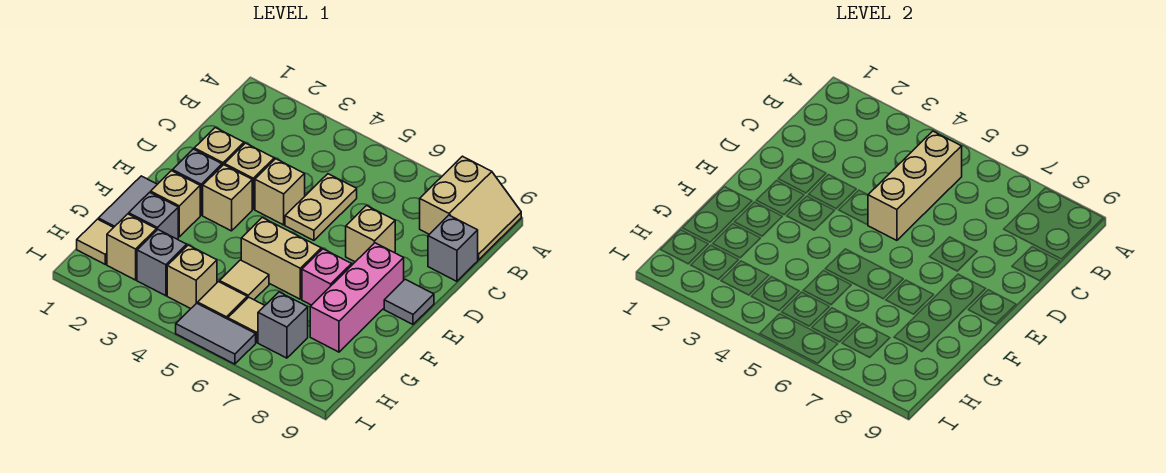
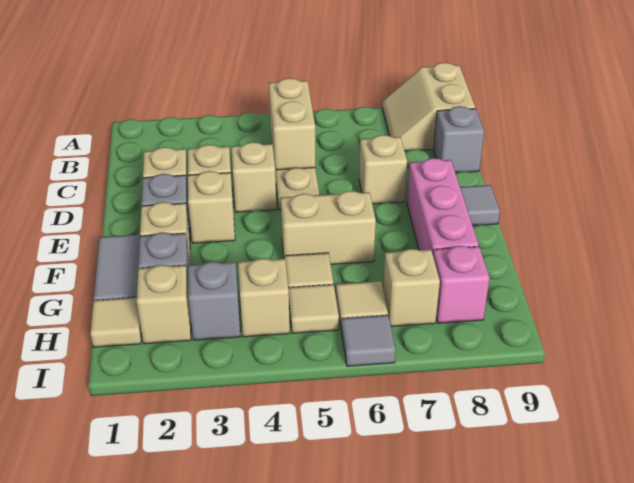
tan slope A8:B9 level 1 top 8 -> tan slope A8:B9 level 1 top 9
tan brick B5:D5 level 2 -> tan brick B5:C5 level 2
pink brick F7 level 1 -> pink brick H8 level 1
grey brick H7 level 1 -> tan brick H7 level 1
grey tile I5:I6 level 1 -> grey tile I6 level 1

